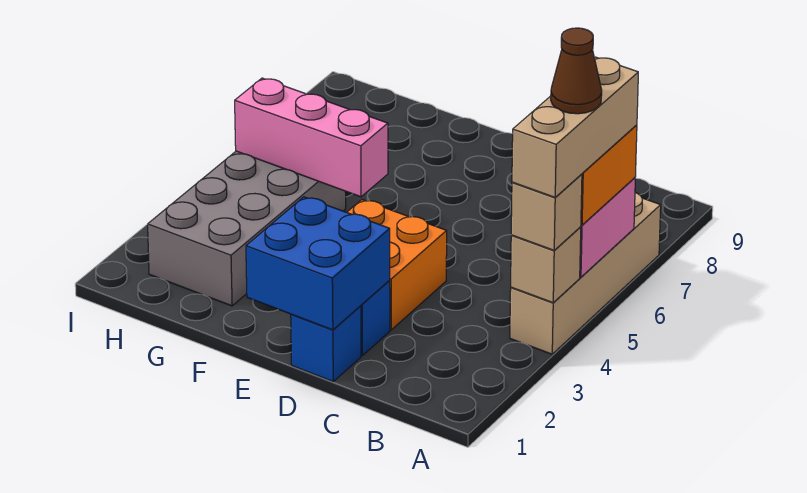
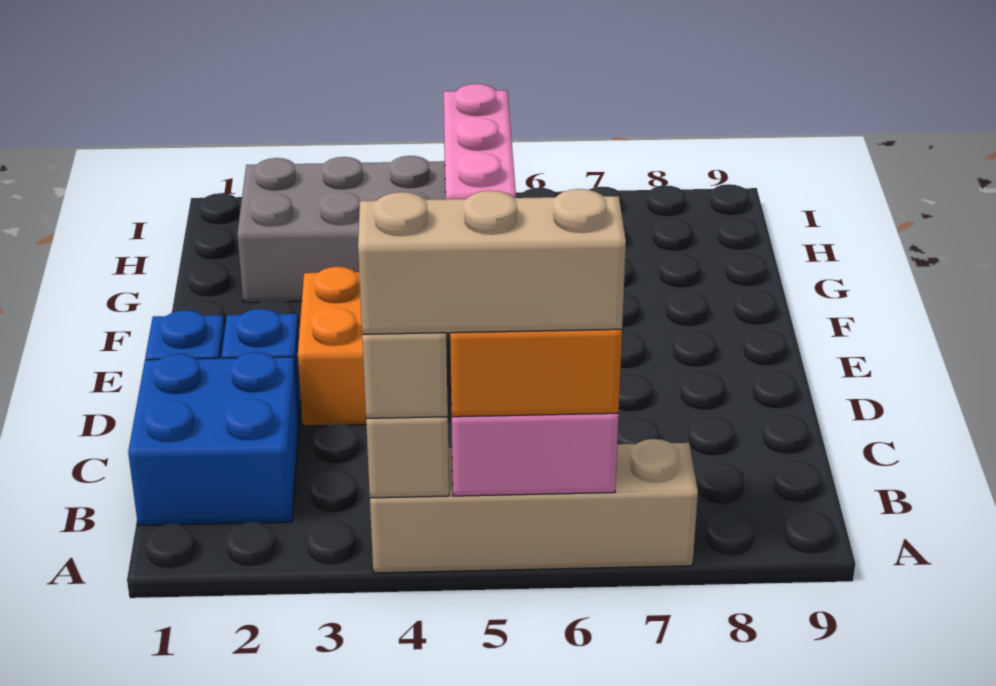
brown cone A5 level 5 -> none
blue brick D1:E2 level 2 -> blue brick B1:C2 level 1

